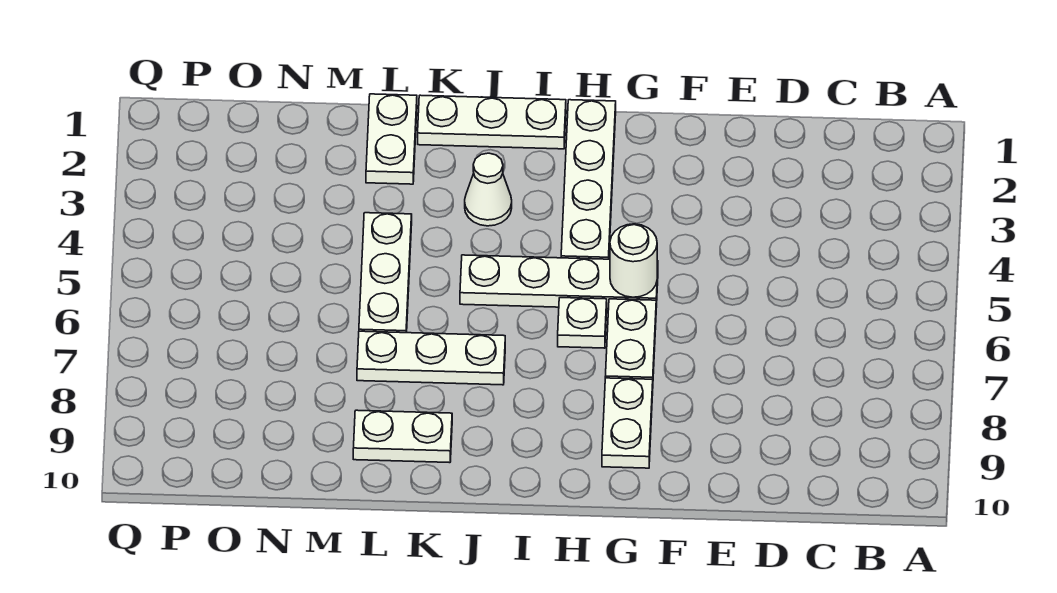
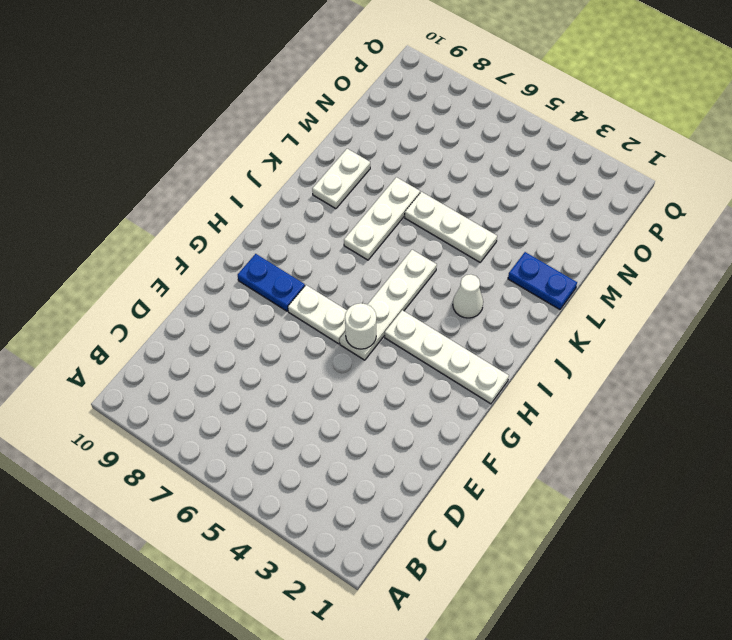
white plate G8:G9 level 1 -> blue plate G8:G9 level 1
white plate H6 level 1 -> none
white plate I1:K1 level 1 -> none
white plate L1:L2 level 1 -> blue plate L1:L2 level 1

